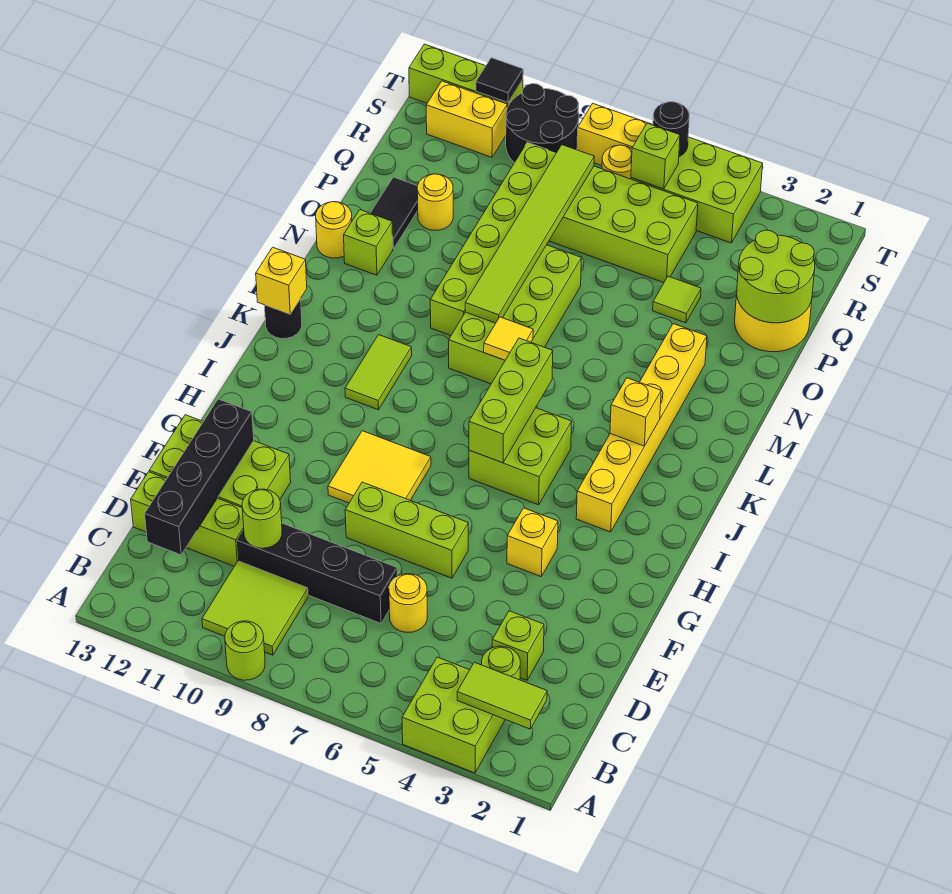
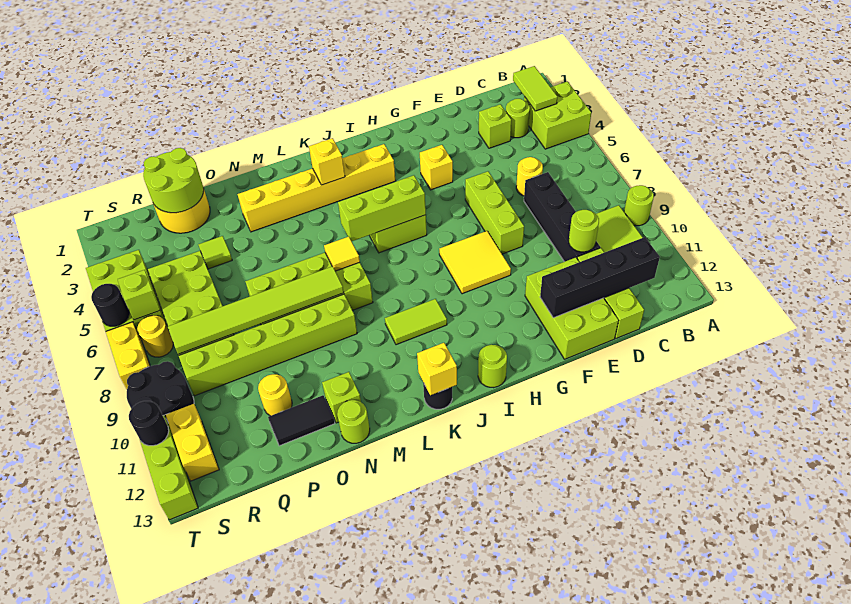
none -> lime round brick I13 level 1
yellow round brick N13 level 1 -> lime round brick N13 level 1
black tile T11 level 2 -> black round brick T11 level 2

